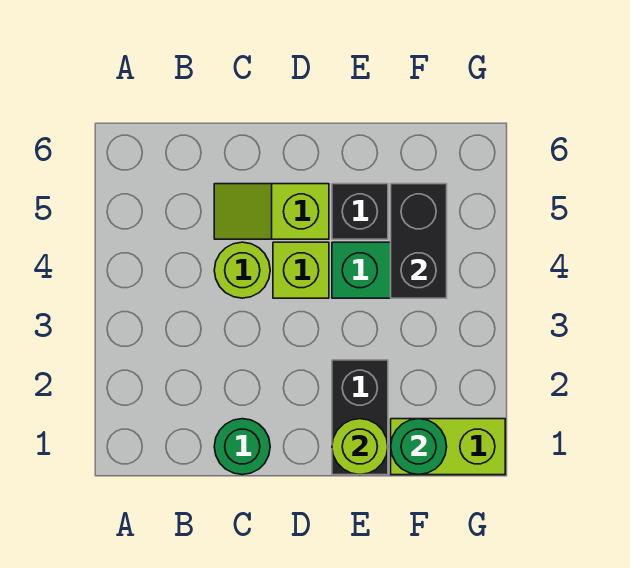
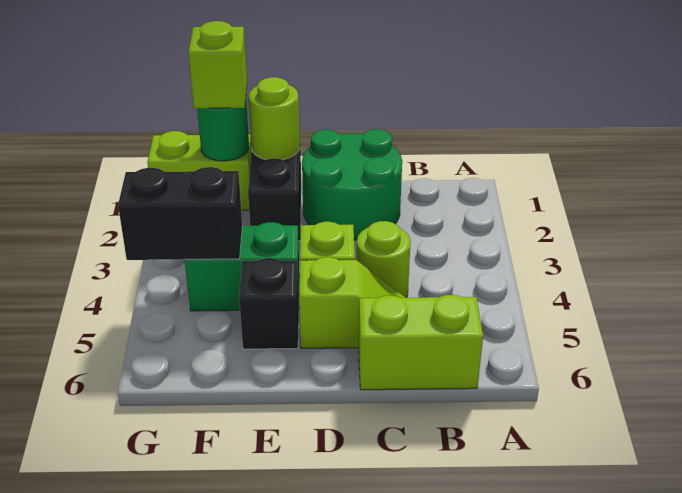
none -> lime brick B6:C6 level 1
green round brick C1 level 1 -> green round brick C1:D2 level 1
none -> lime brick F1 level 3
black brick F4:F5 level 2 -> black brick F4:G4 level 2

